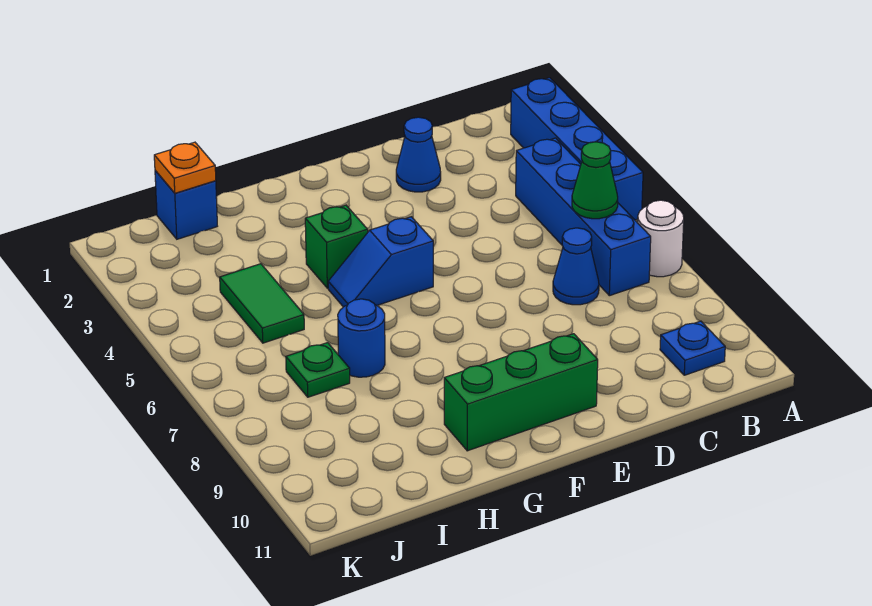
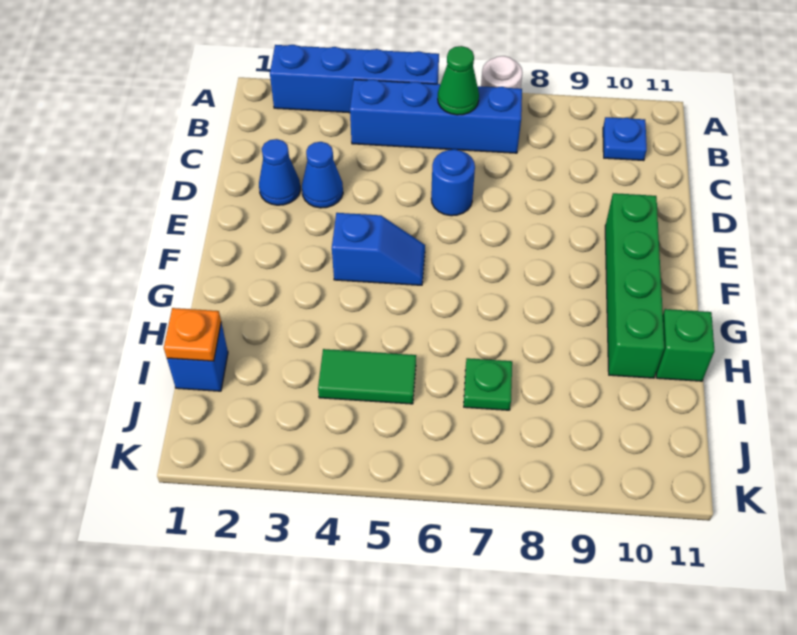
blue cone C7 level 1 -> blue cone D3 level 1
green brick E10:G10 level 1 -> green brick E10:H10 level 1
blue slope F5:G5 level 1 top F -> blue slope F4:F5 level 1 top 4
green brick G4 level 1 -> green brick H11 level 1
blue round brick H7 level 1 -> blue round brick D6 level 1

